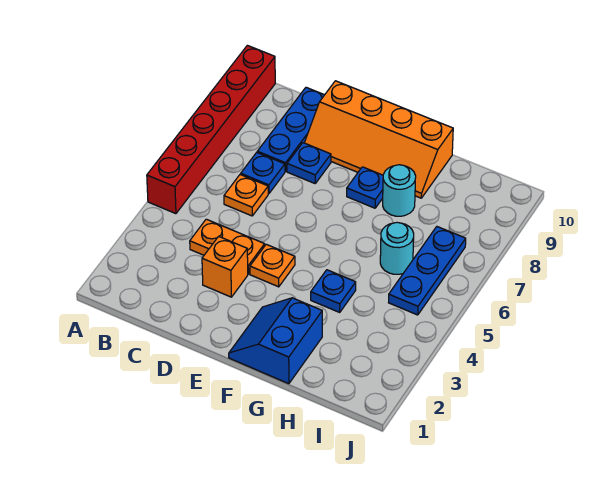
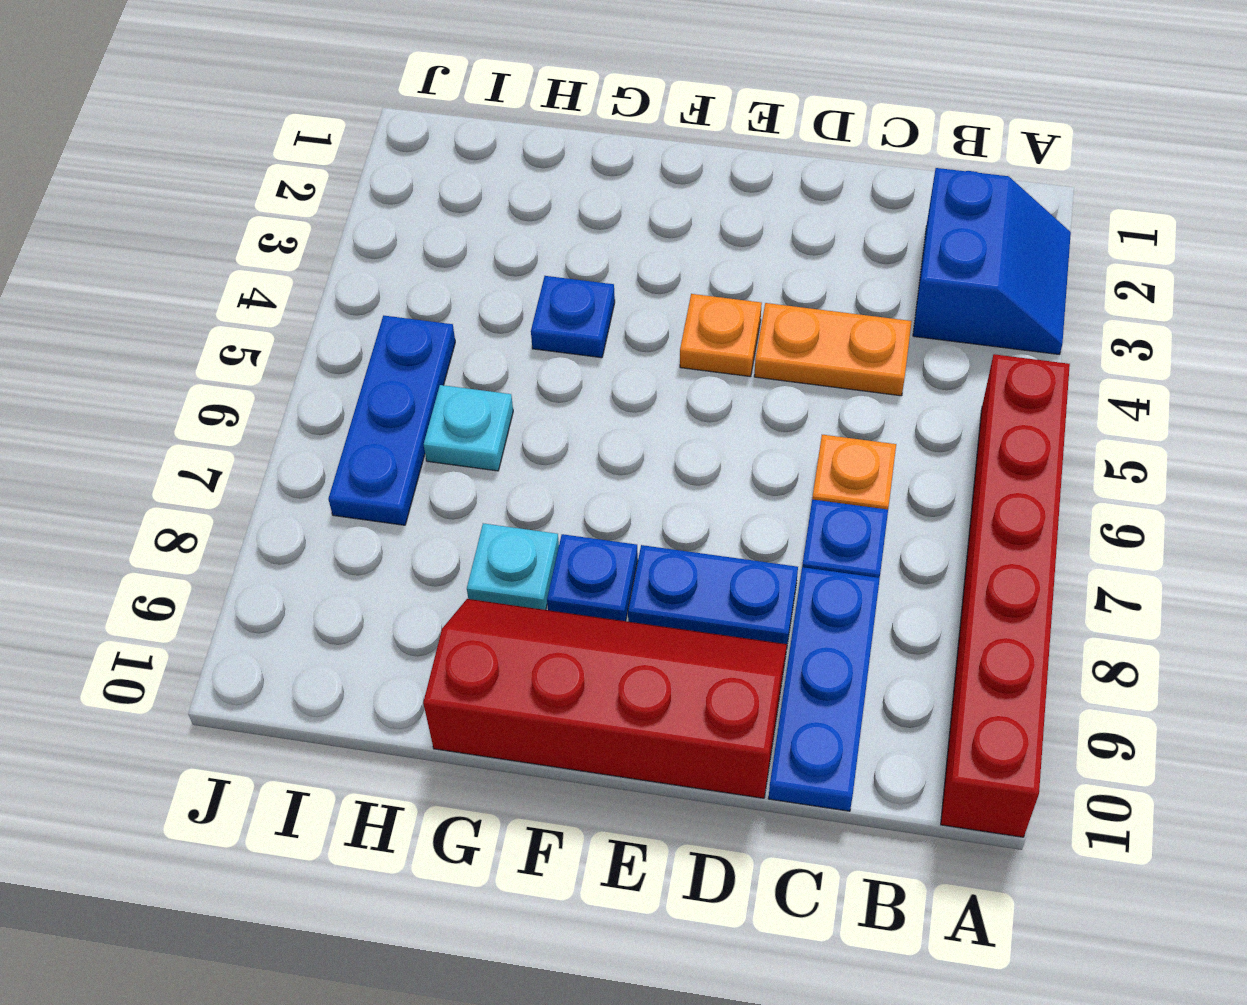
orange brick D3 level 1 -> none
blue plate D8 level 1 -> blue plate D8:E8 level 1
orange slope D9:G10 level 1 top 10 -> red slope D9:G10 level 1 top 10
blue slope F1:G2 level 1 top G -> blue slope A2:B3 level 1 top B
cyan round brick G8 level 1 -> cyan plate G8 level 1
cyan round brick H6 level 1 -> cyan plate H6 level 1

